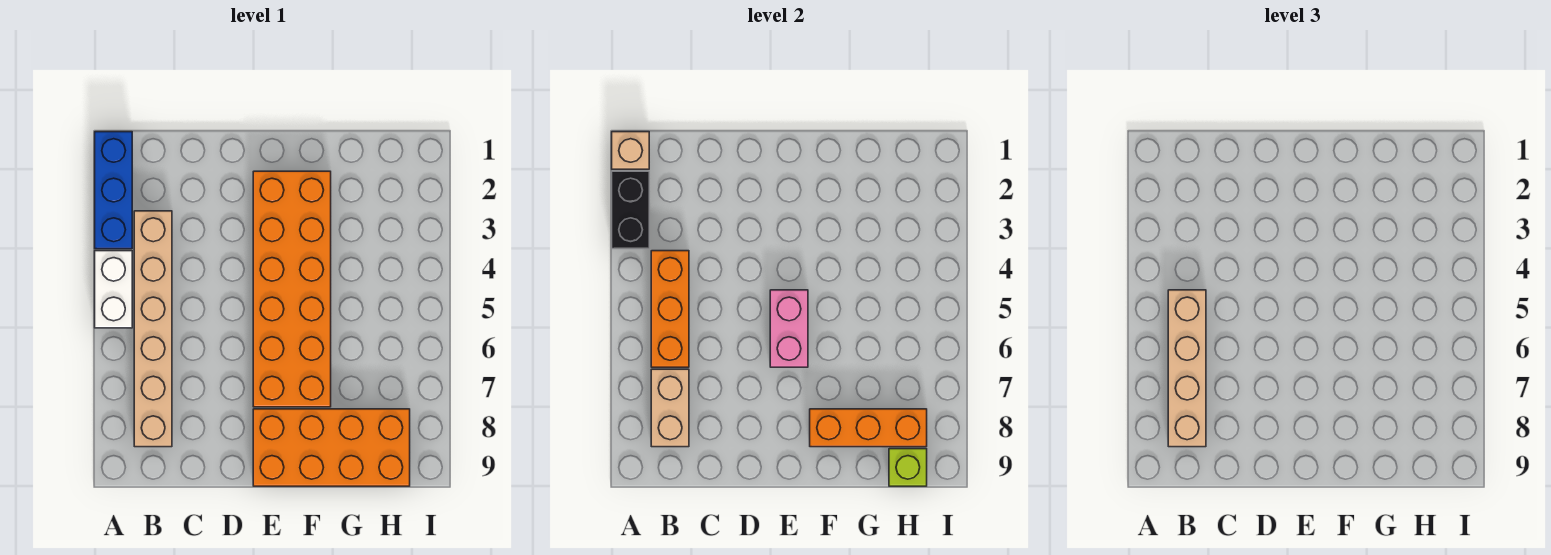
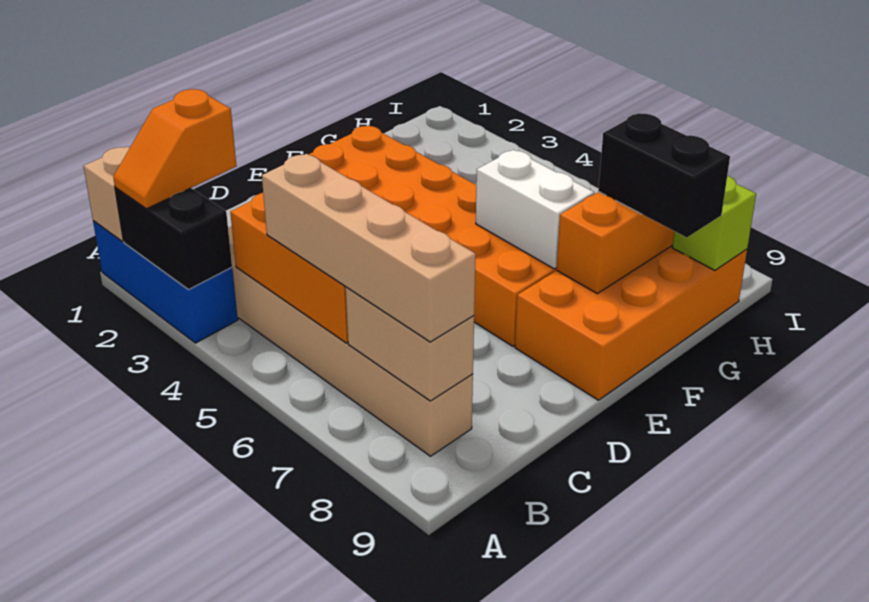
none -> orange slope A2:B2 level 3 top B
white brick A4:A5 level 1 -> white brick F6:F7 level 2
pink brick E5:E6 level 2 -> none
none -> black brick G8:G9 level 3

